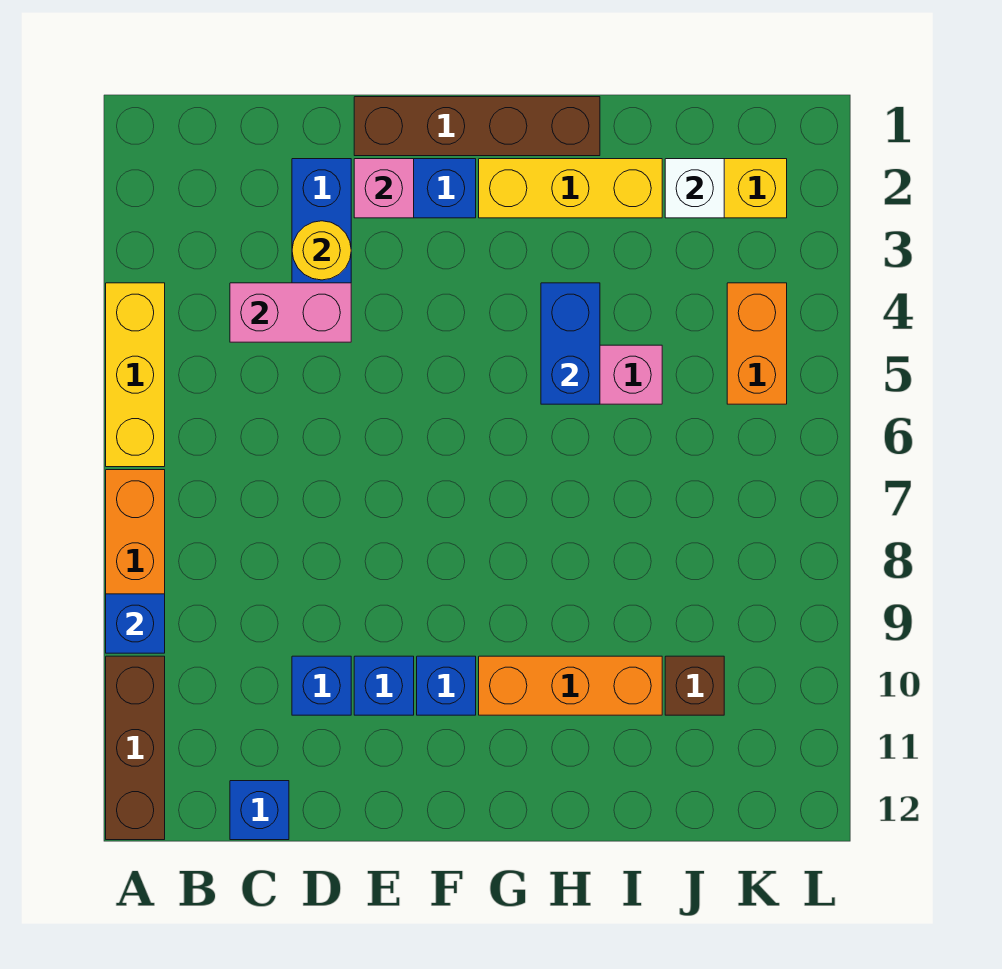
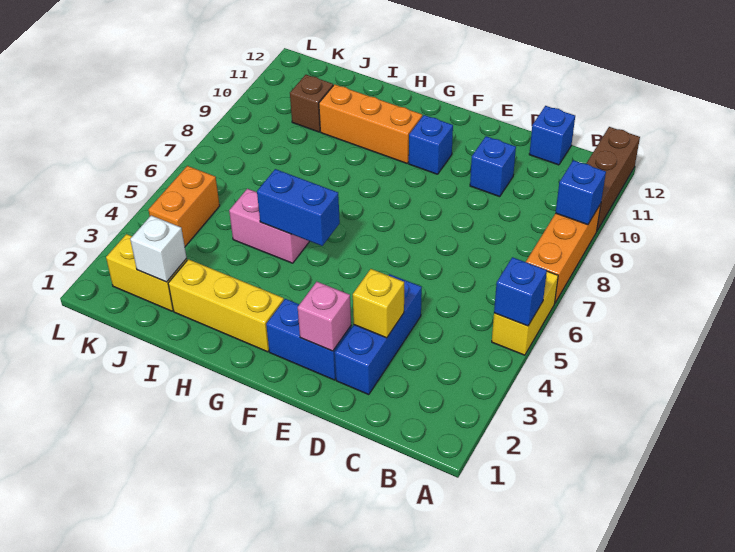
yellow brick A4:A6 level 1 -> yellow brick A5:A6 level 1
pink brick C4:D4 level 2 -> none
yellow round brick D3 level 2 -> yellow brick D3 level 2
brown brick E1:H1 level 1 -> none
blue brick E10 level 1 -> blue brick A5 level 2
blue brick H4:H5 level 2 -> blue brick G5:H5 level 2

